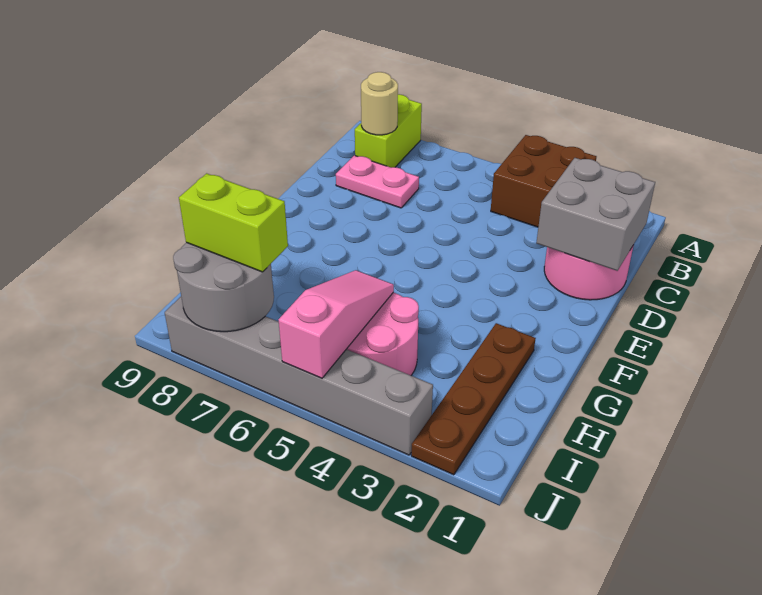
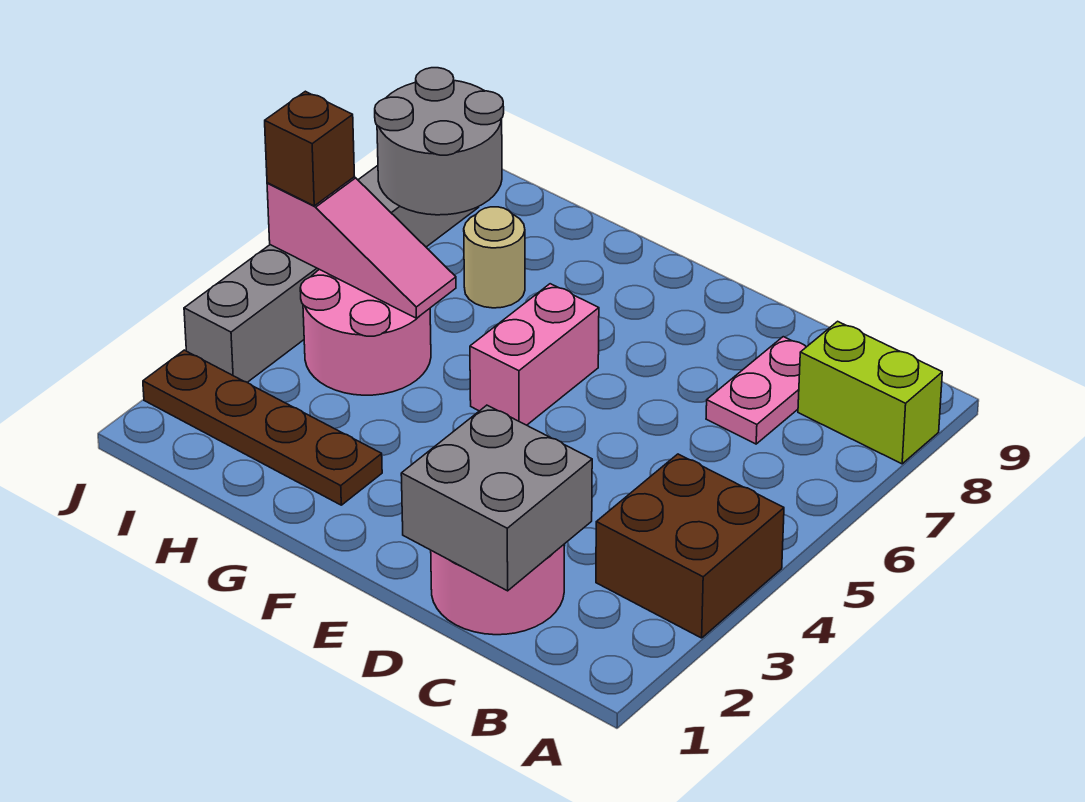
tan round brick B8 level 2 -> tan round brick H7 level 1
none -> pink brick F5:F6 level 1
lime brick I7:I8 level 3 -> none
none -> brown brick J5 level 3

